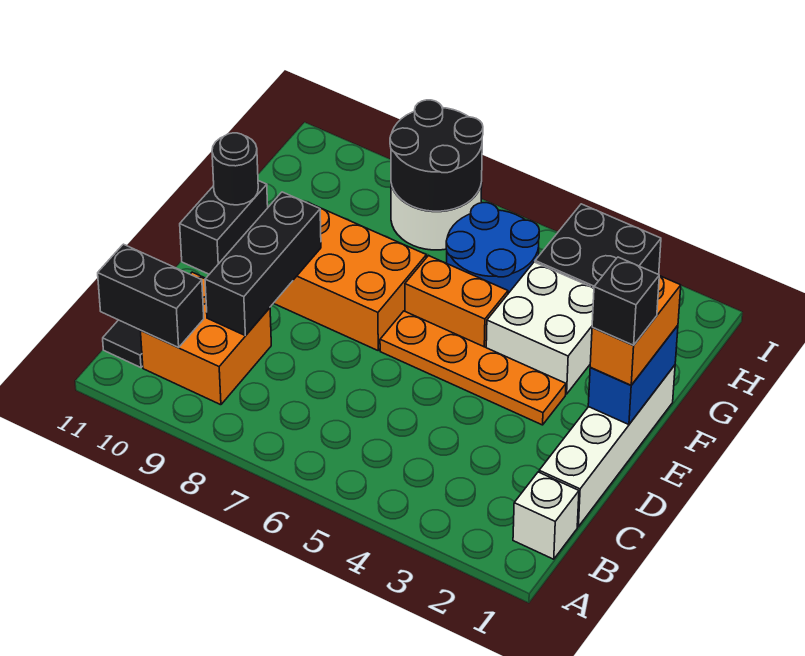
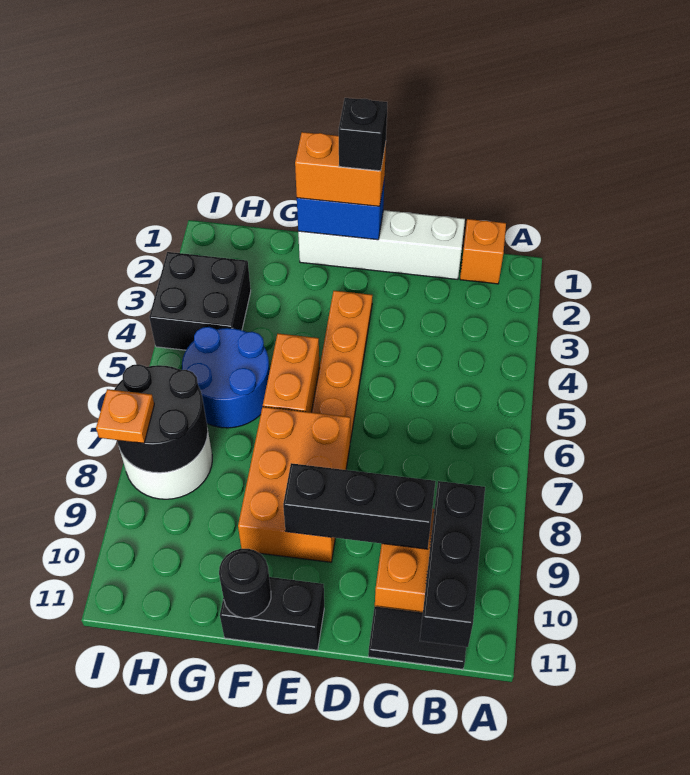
white brick B1 level 1 -> orange brick B1 level 1
black brick B10:B11 level 2 -> black brick B9:B11 level 2
white brick F3:G4 level 1 -> none
none -> orange plate I8 level 3

